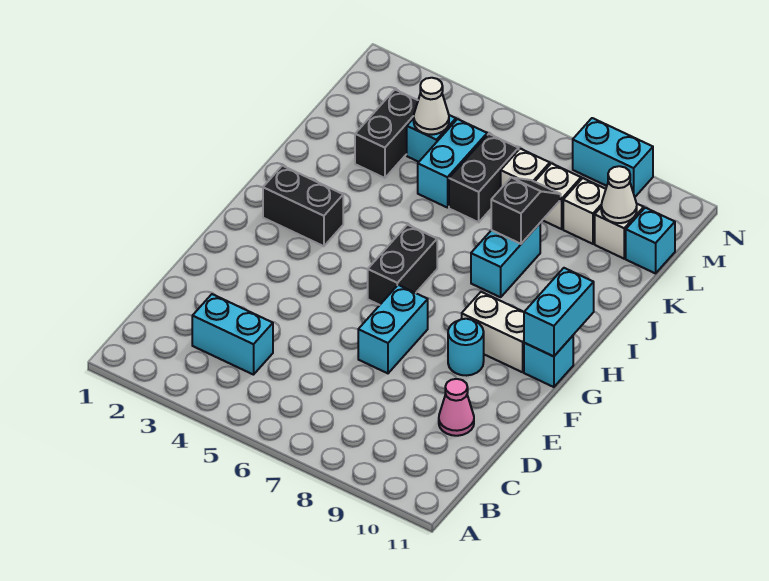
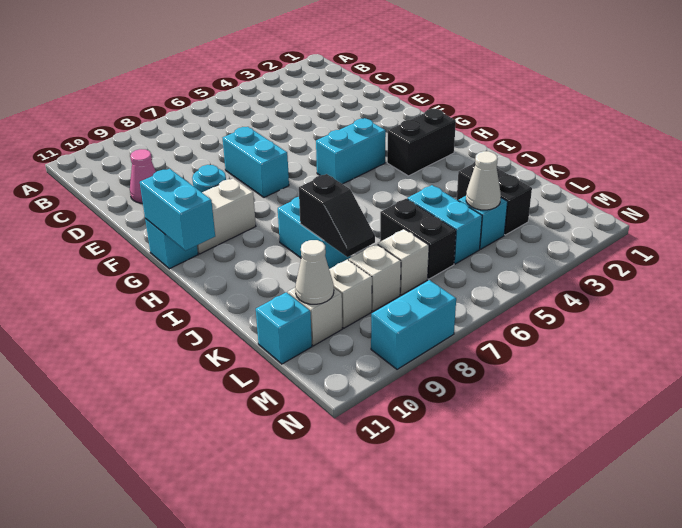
cyan brick C3:C4 level 1 -> cyan brick G4:G5 level 1
black brick G6:H6 level 1 -> none

